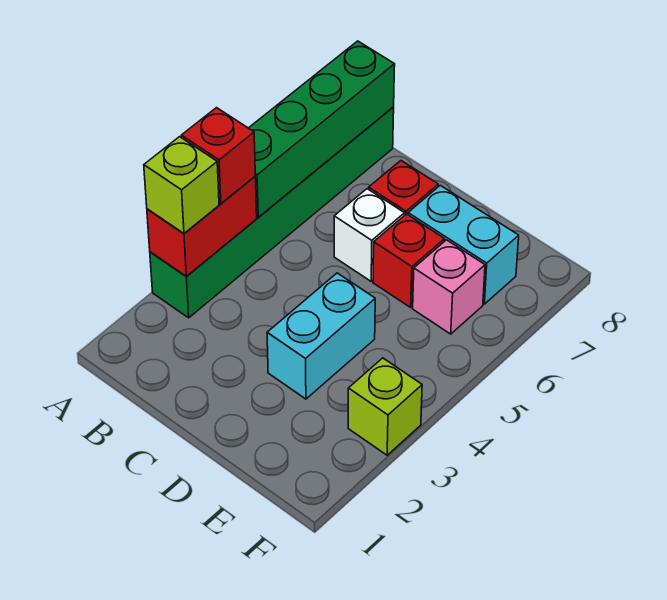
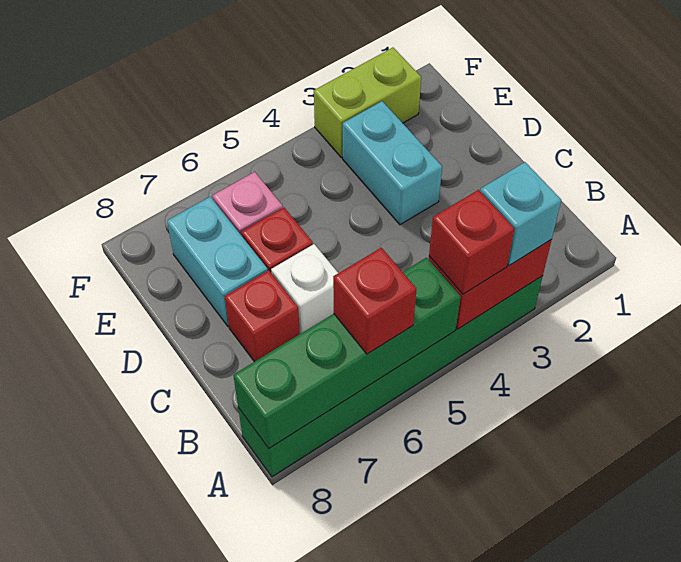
lime brick A3 level 3 -> cyan brick A3 level 3
none -> red brick A6 level 3
cyan brick D3:D4 level 1 -> cyan brick D3:E3 level 1
lime brick F3 level 1 -> lime brick F2:F3 level 1

